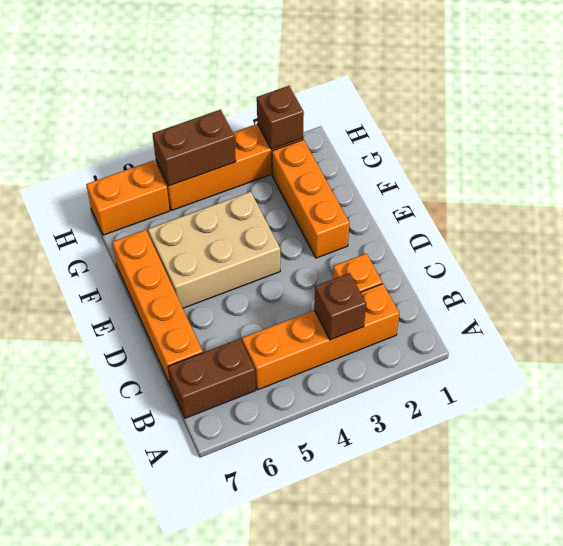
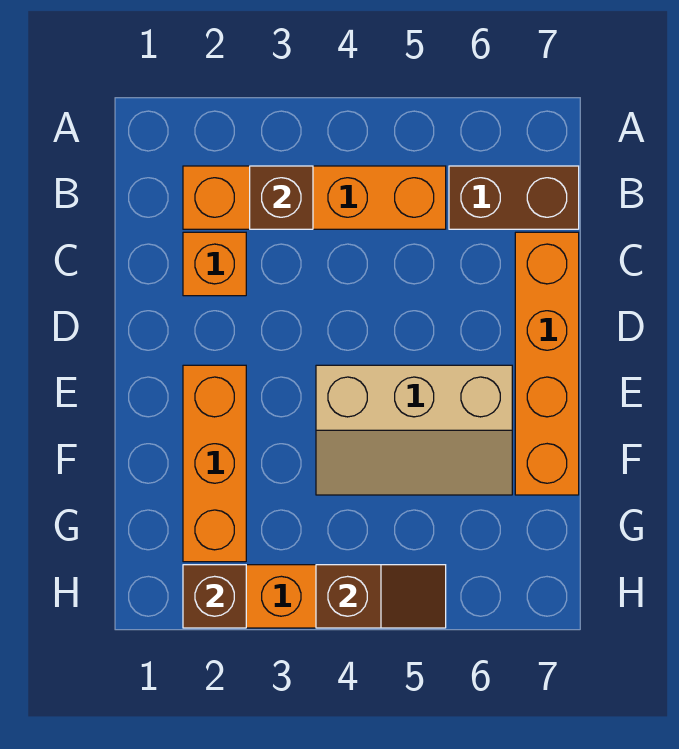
tan brick E4:F6 level 1 -> tan slope E4:F6 level 1 top E
brown brick H4:H5 level 2 -> brown slope H4:H5 level 2 top 4
orange brick H6:H7 level 1 -> none

